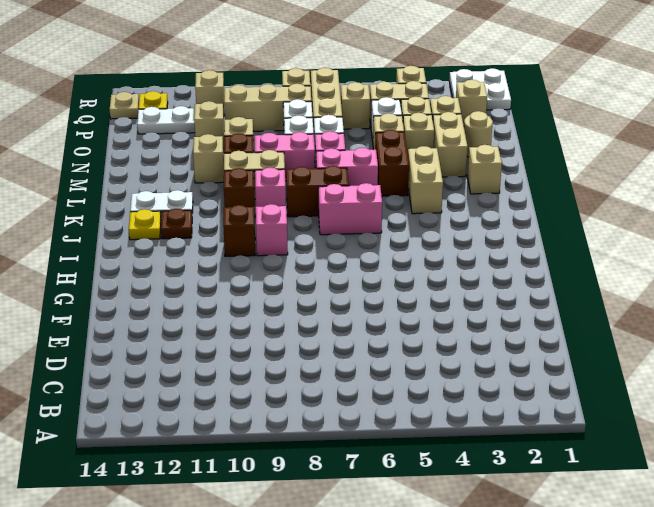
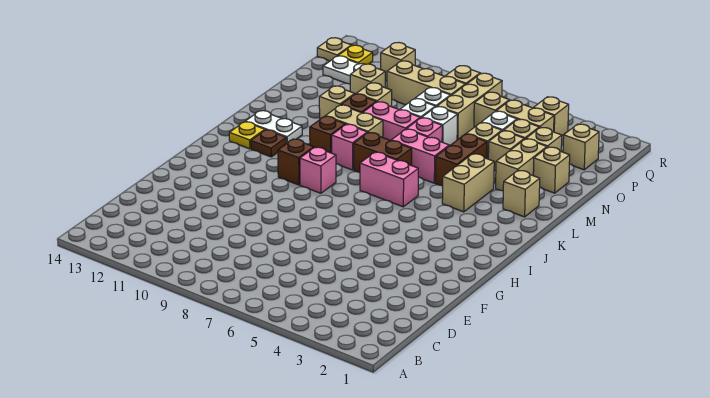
tan round brick N2 level 1 -> tan brick N2 level 1
white plate Q1:R2 level 1 -> none

